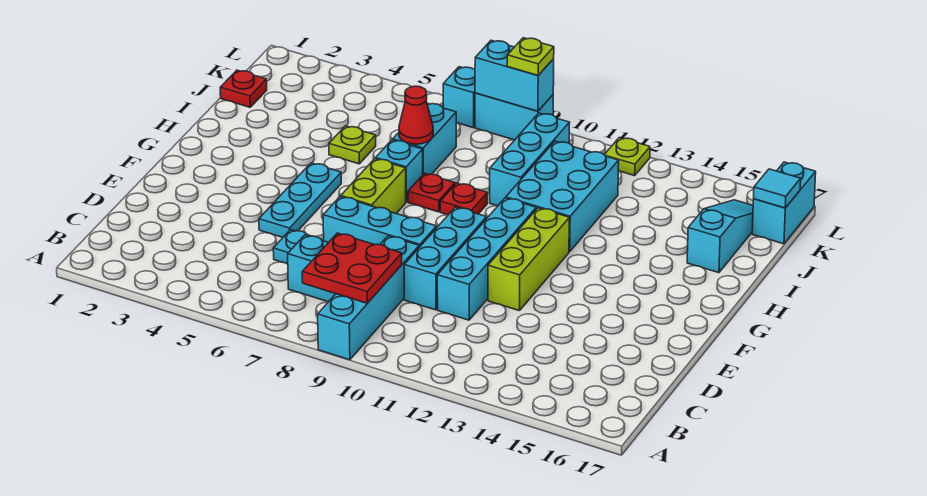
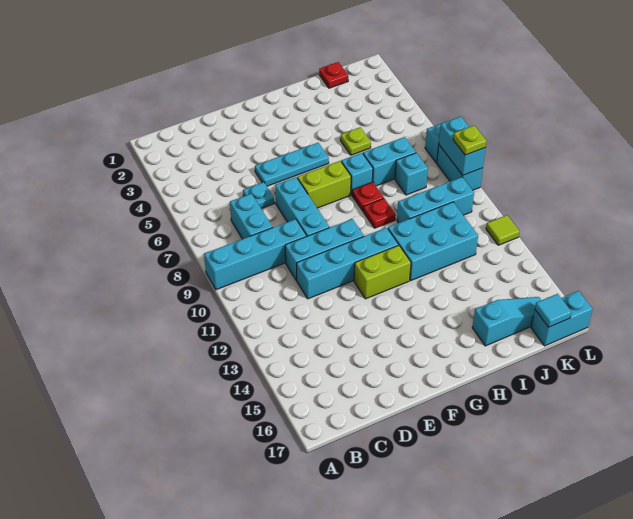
red plate B8:C9 level 2 -> none
lime brick E12:G12 level 1 -> lime brick F12:G12 level 1
red cone I7 level 2 -> none
none -> cyan brick J8 level 1
lime plate L12 level 1 -> lime tile L12 level 1

